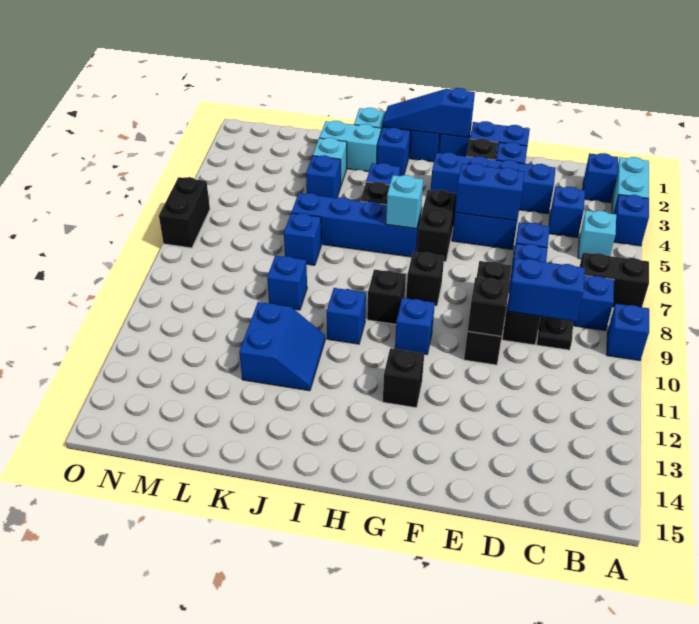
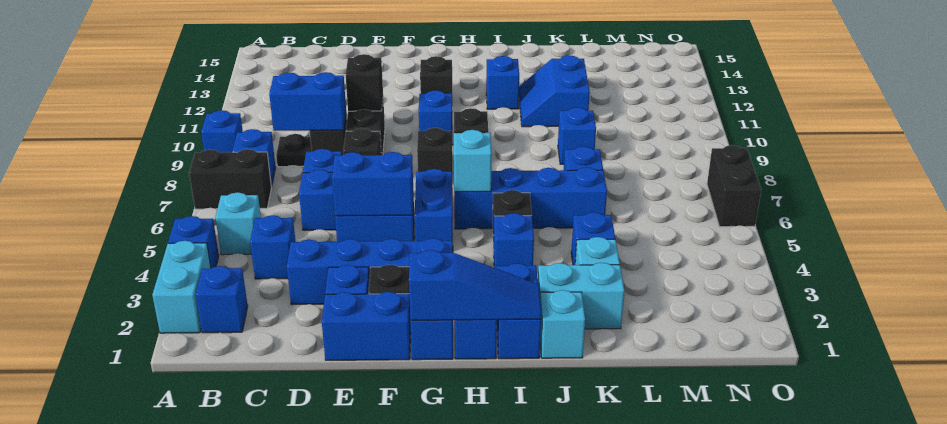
black brick G5:G6 level 1 -> blue brick G5:G6 level 1
blue brick I10 level 1 -> blue brick I12 level 1

